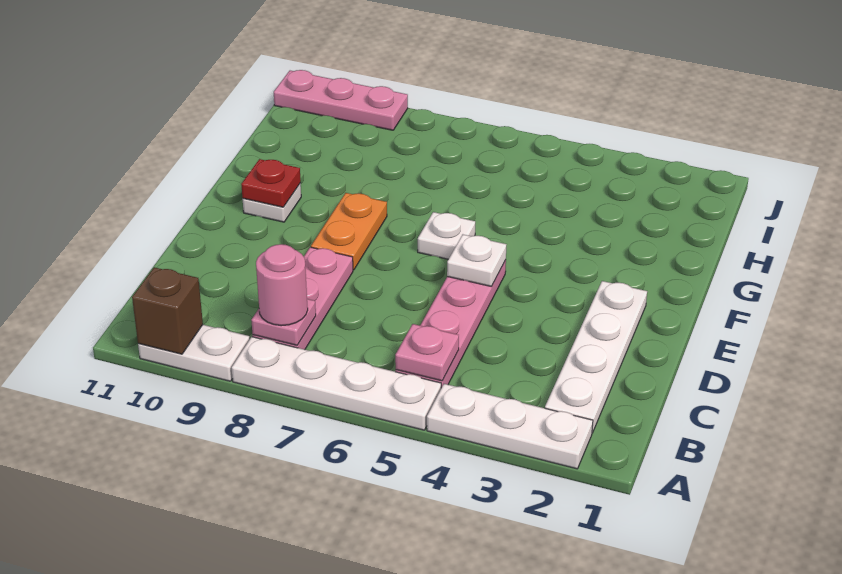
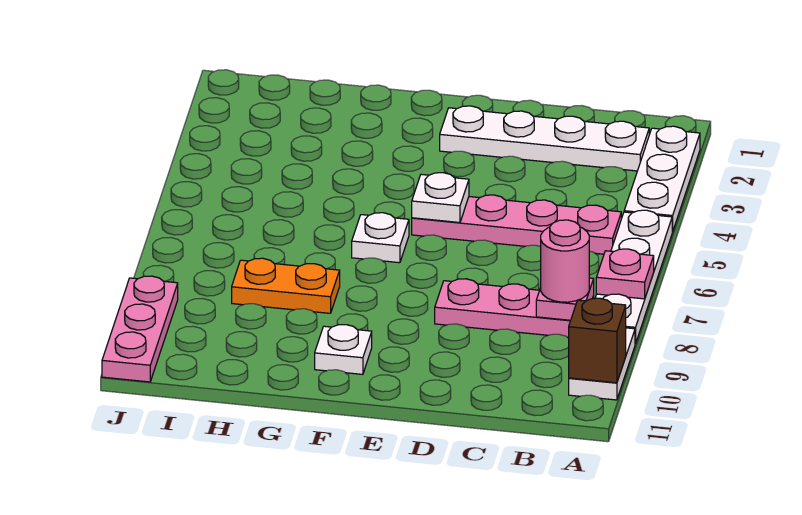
pink plate B5 level 2 -> pink plate A7 level 2
orange plate E8:F8 level 1 -> orange plate G8:H8 level 1
red plate F10 level 2 -> none

